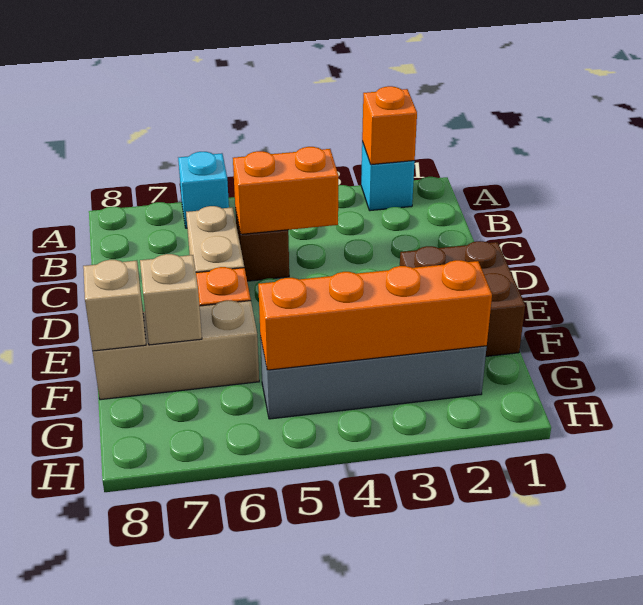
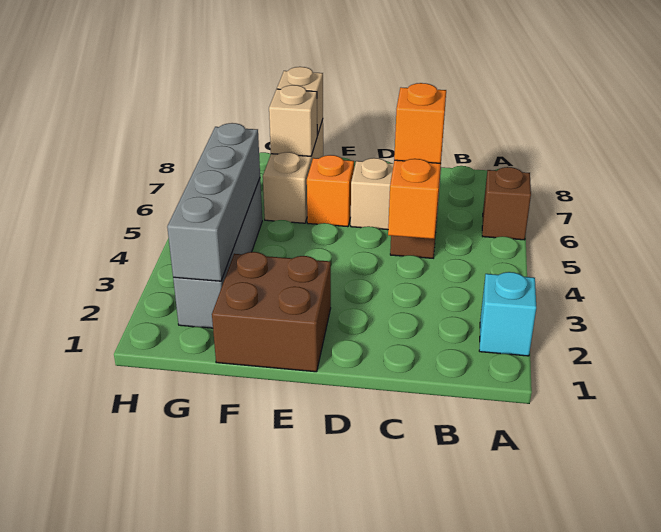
orange brick A2 level 2 -> orange brick C5 level 3
cyan brick A6 level 1 -> brown brick A6 level 1
orange brick G2:G5 level 2 -> grey brick G2:G5 level 2

